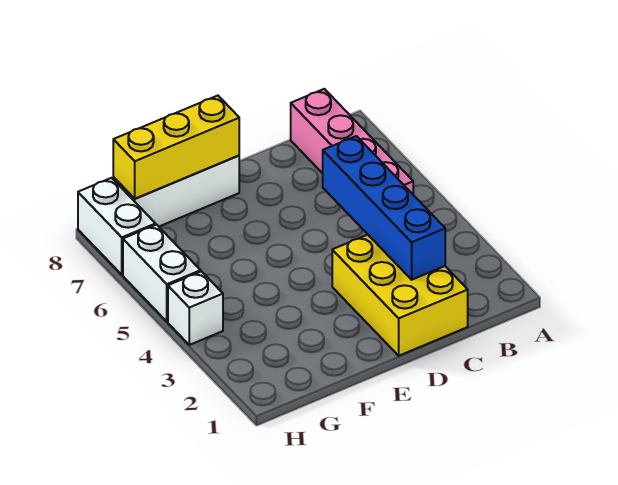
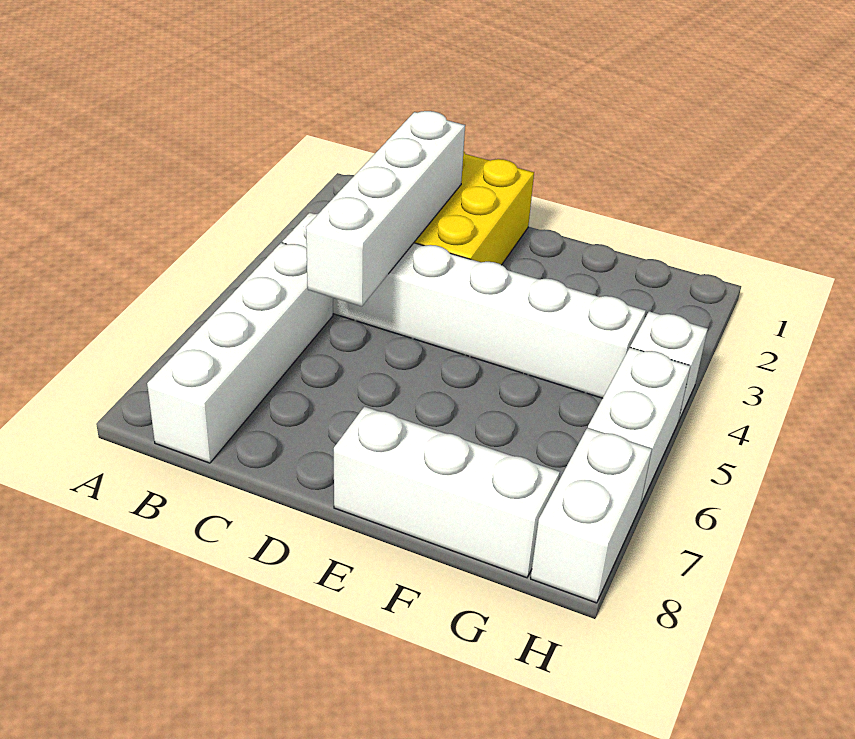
none -> white brick B4:G4 level 1
pink brick B5:B8 level 1 -> white brick B5:B8 level 1
blue brick C2:C5 level 2 -> white brick C2:C5 level 2
yellow brick E8:G8 level 2 -> none

